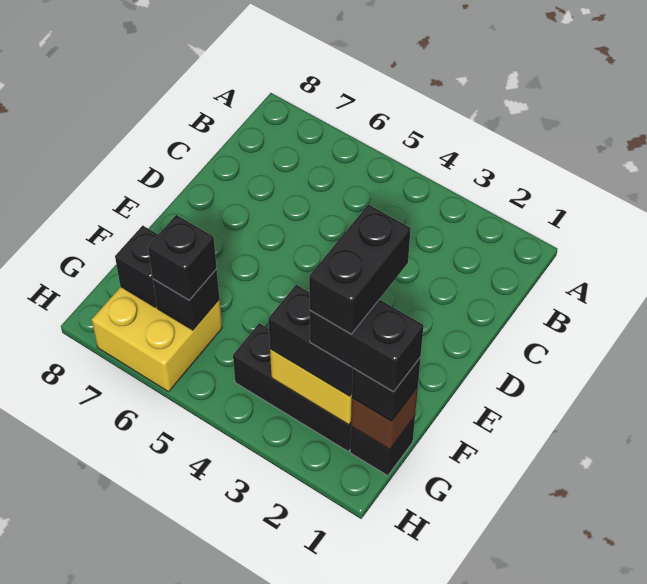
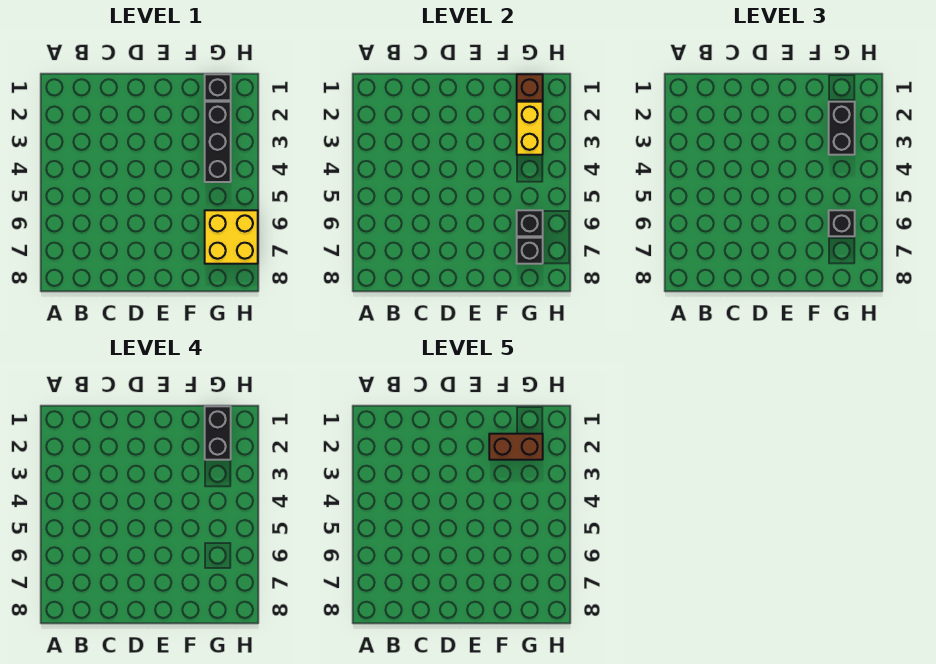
black brick F2:G2 level 5 -> brown brick F2:G2 level 5
black brick G1 level 3 -> none

